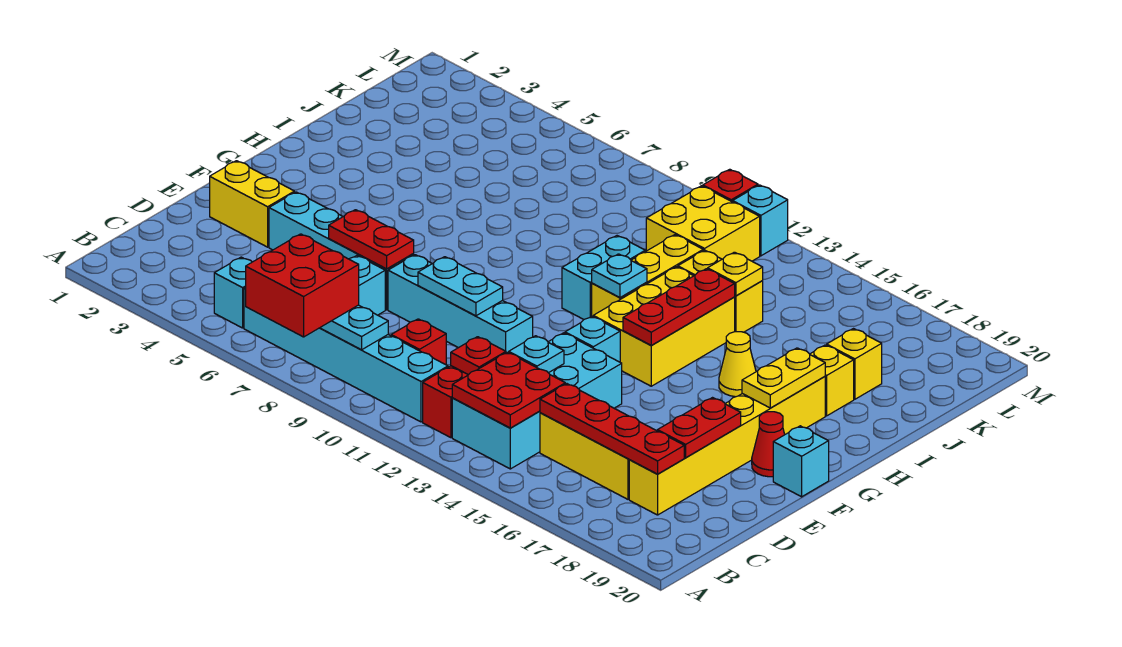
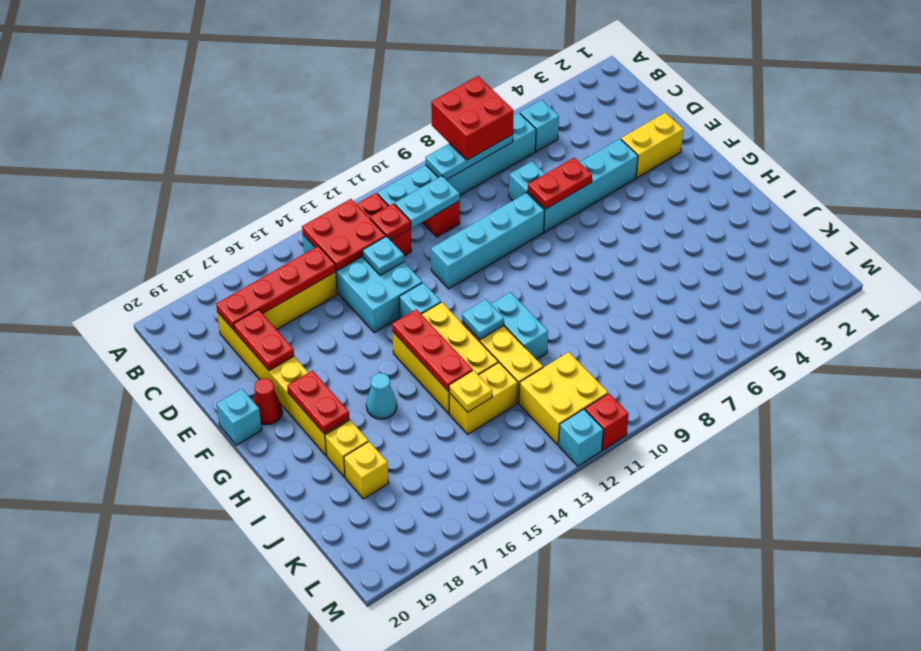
cyan plate E9:E10 level 2 -> cyan plate C10:C11 level 2
yellow plate G18:H18 level 2 -> red plate G18:H18 level 2
yellow cone H16 level 1 -> cyan cone H16 level 1

